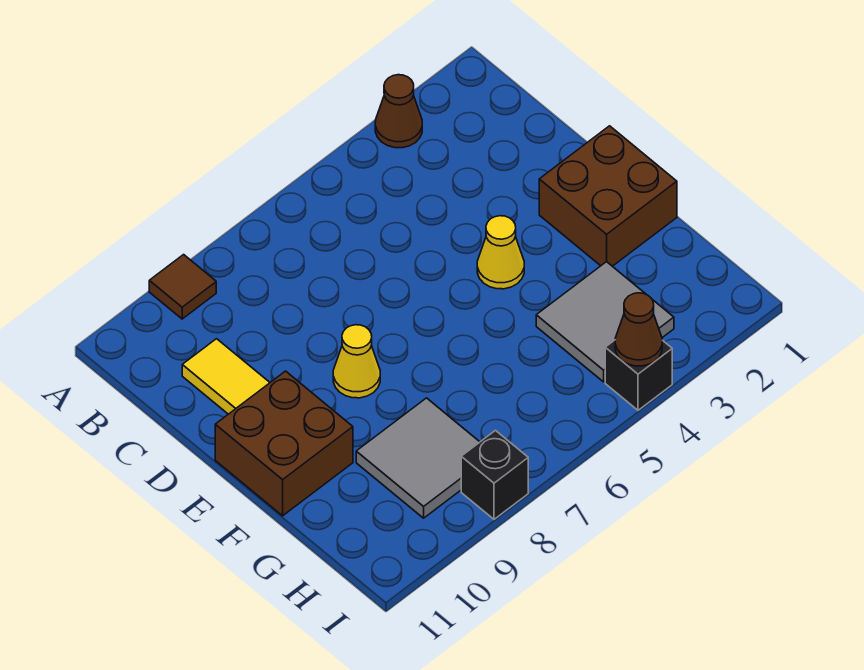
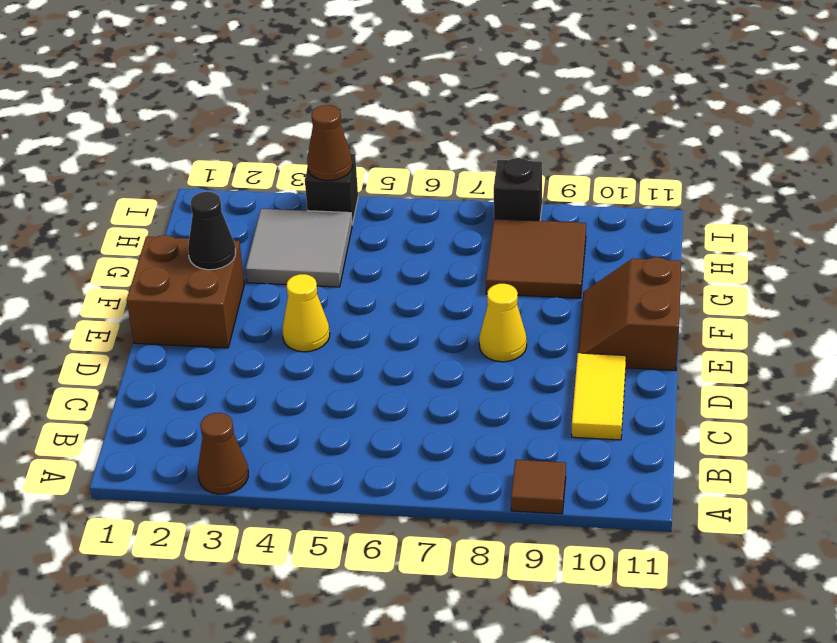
brown brick E10:F11 level 1 -> brown slope E10:F11 level 1 top 11
none -> black cone F2 level 2
grey tile G8:H9 level 1 -> brown tile G8:H9 level 1

